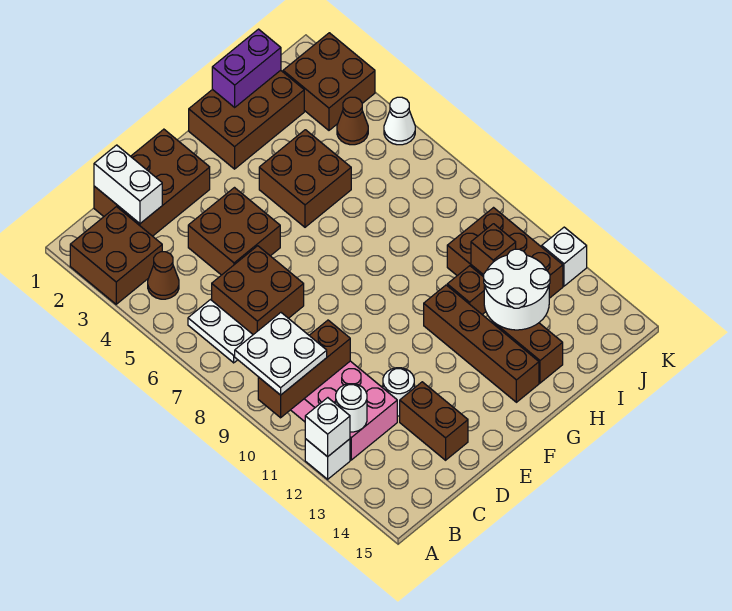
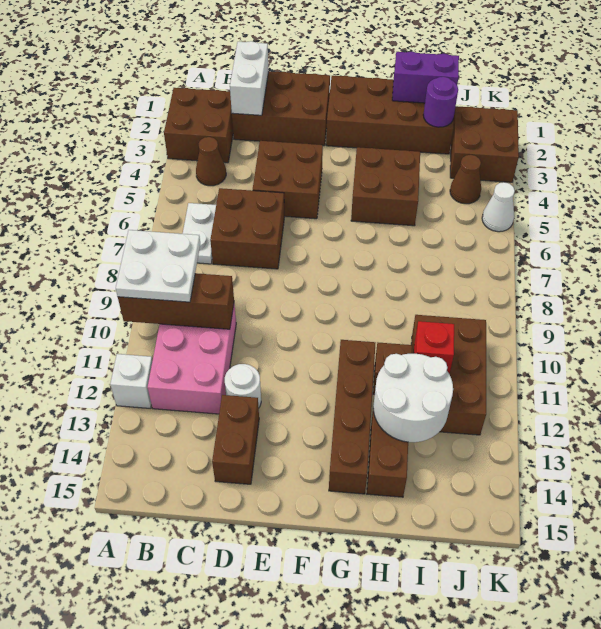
white brick A12 level 2 -> none
white round brick B12 level 2 -> none
brown brick G1:I2 level 1 -> brown brick F1:I2 level 1
none -> purple round brick I2 level 2
brown brick I11 level 2 -> red brick I11 level 2
white brick K12 level 1 -> none

